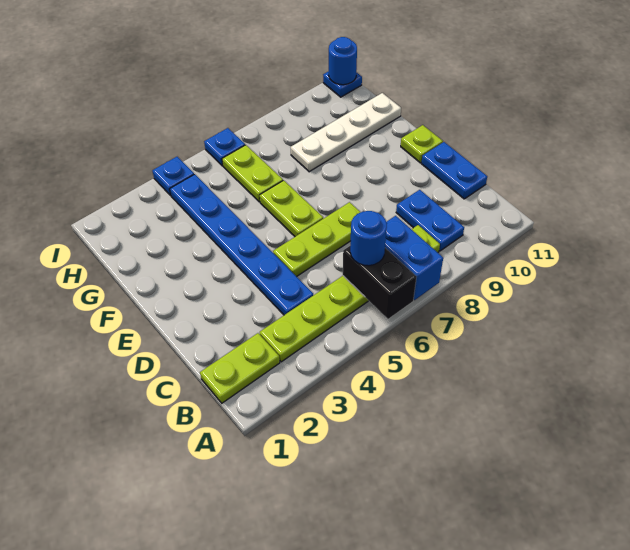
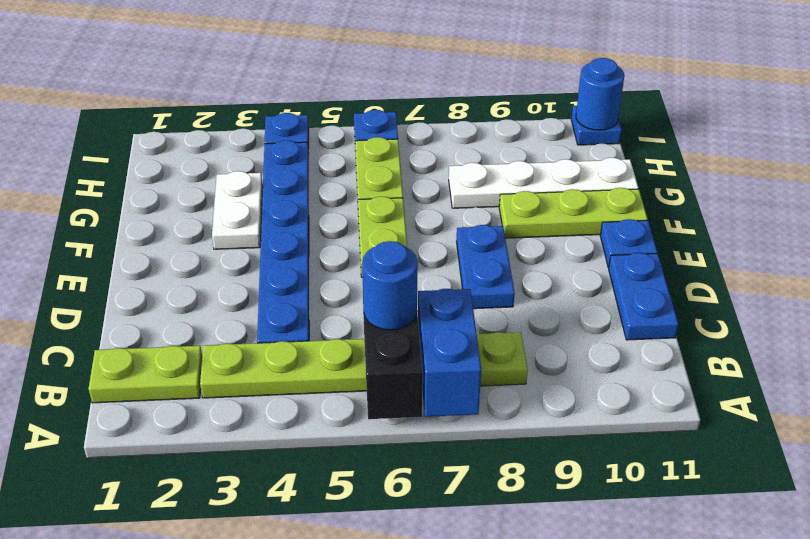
blue plate B9:C9 level 1 -> blue plate D8:E8 level 1
lime plate D5:D7 level 1 -> lime plate F9:F11 level 1
lime plate E11 level 1 -> blue plate E11 level 1
none -> white plate F3:G3 level 1

